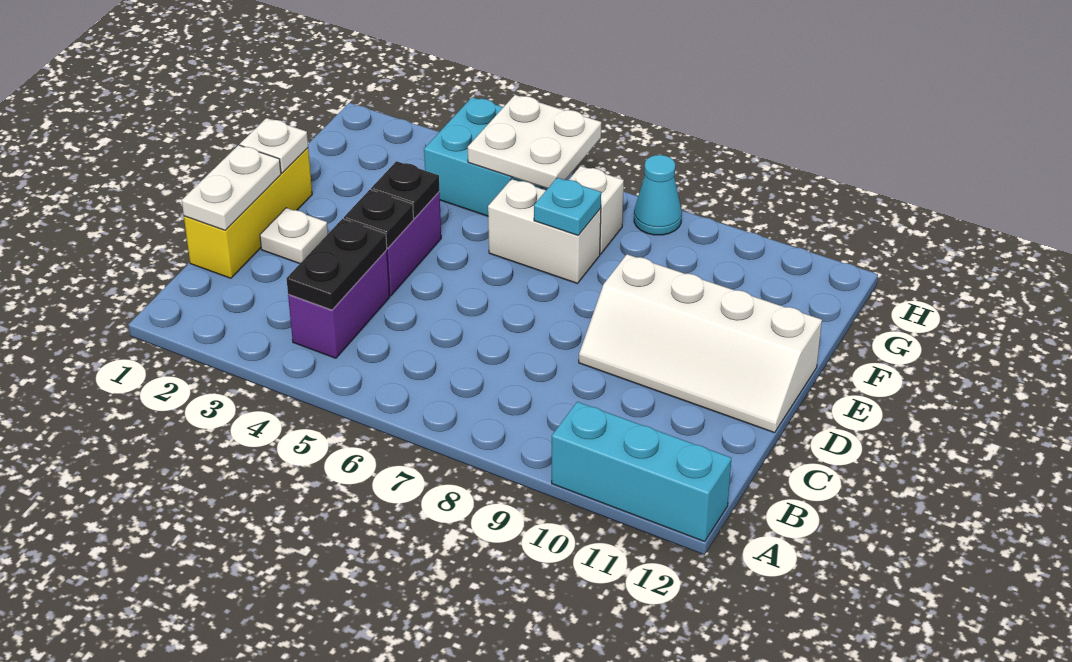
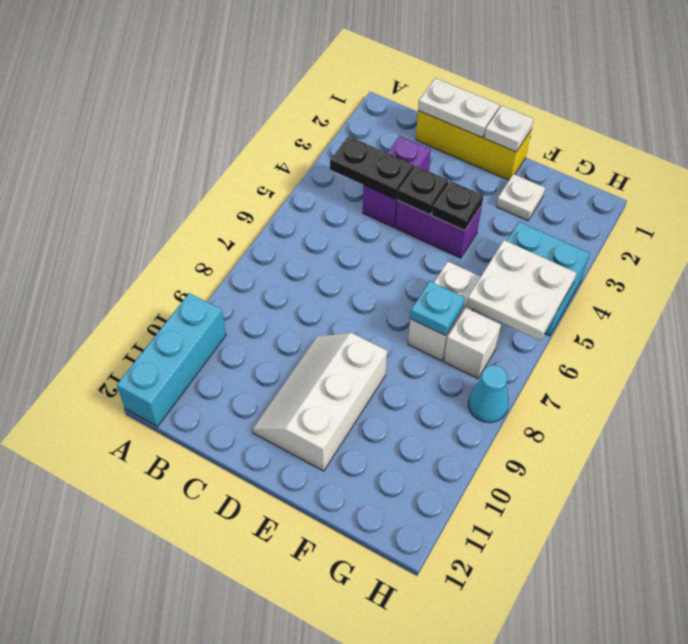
purple brick B4:C4 level 1 -> purple brick C3:C4 level 1
white plate D2 level 1 -> white plate F2 level 1
white slope D9:E12 level 1 top E -> white slope D9:E11 level 1 top E

